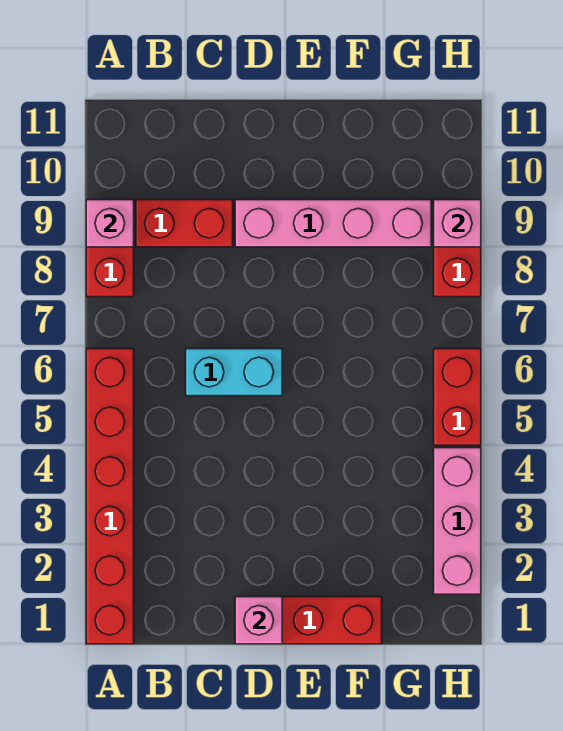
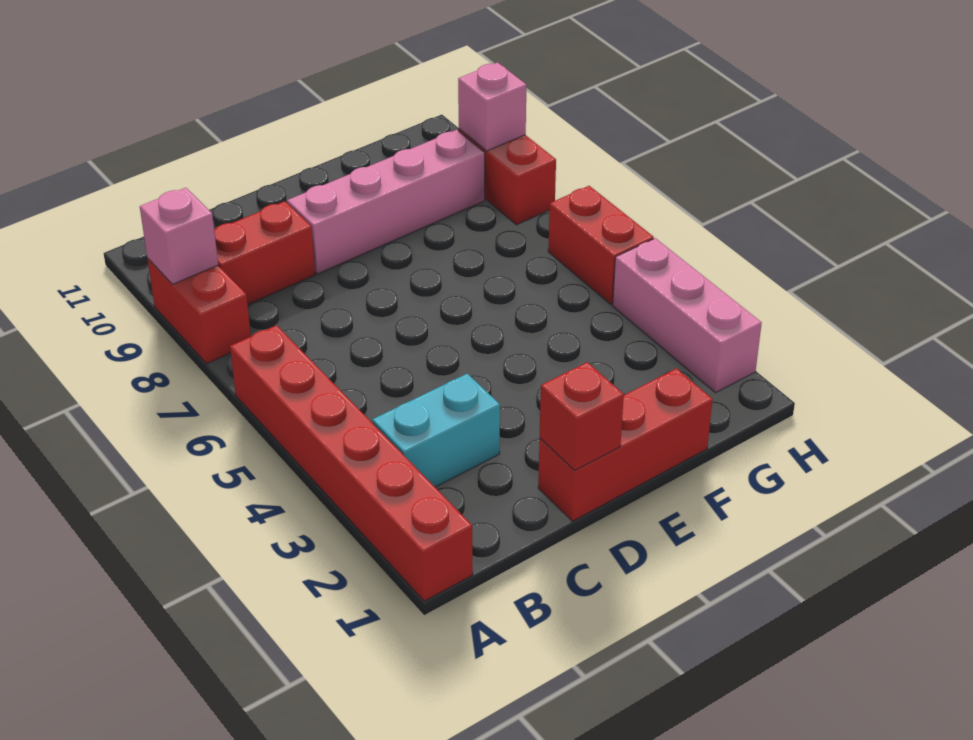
cyan brick C6:D6 level 1 -> cyan brick B3:C3 level 1
pink brick D1 level 2 -> red brick D1 level 2

